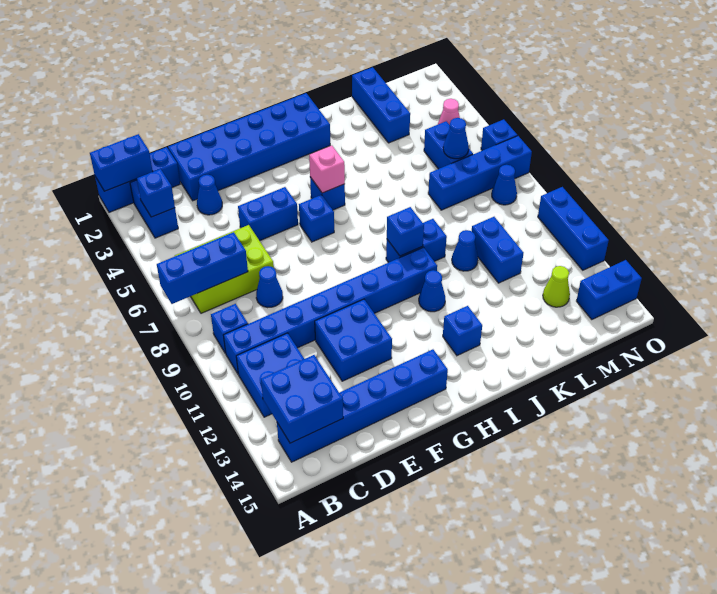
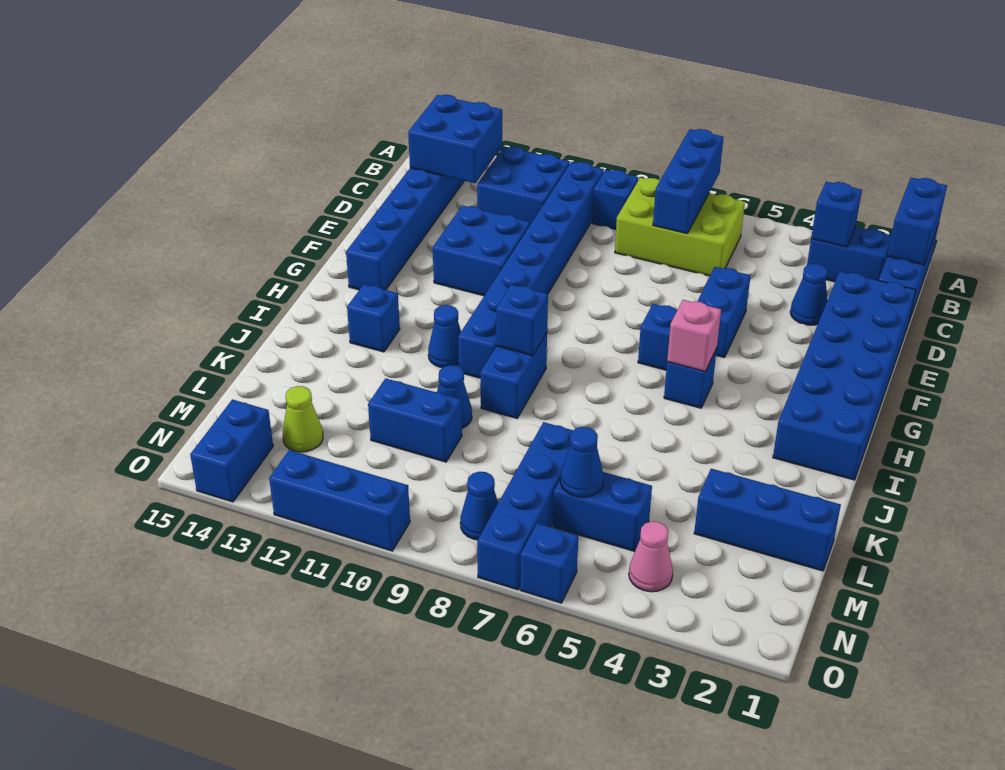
lime brick B6:D7 level 1 -> lime brick B6:C8 level 1
blue cone D8 level 1 -> none

